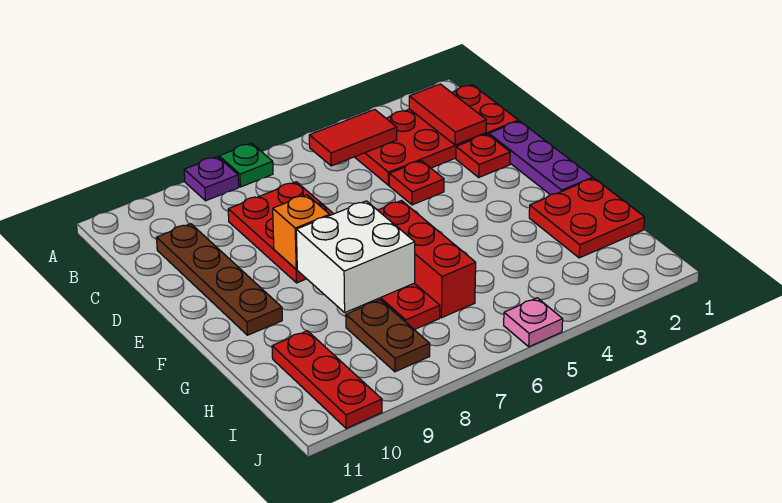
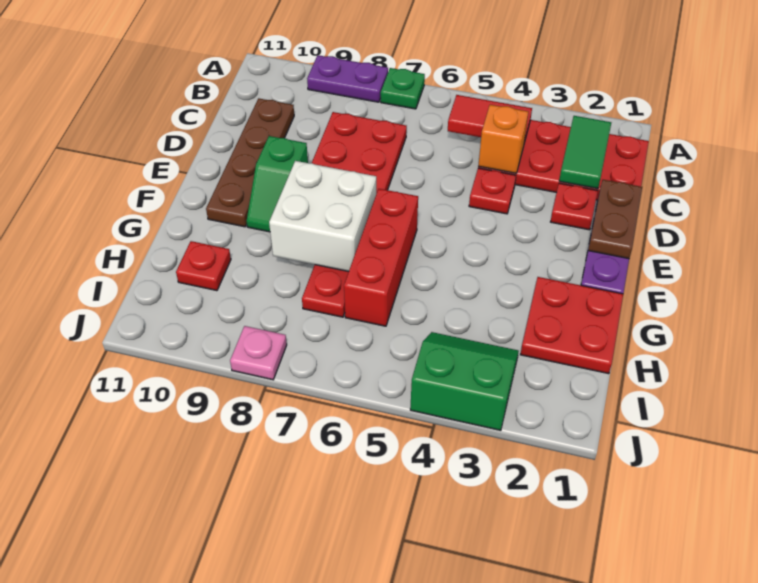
purple plate A8 level 1 -> purple plate A8:A9 level 1
red tile B2:C2 level 2 -> green tile B2:C2 level 2
orange brick E8 level 2 -> orange brick C4 level 2
none -> green slope E9:F9 level 1 top E
brown plate H8:I8 level 1 -> brown plate D1:E1 level 2
red plate H10:J10 level 1 -> red plate H10 level 1
none -> green slope I3:J4 level 1 top J
pink plate J5 level 1 -> pink plate J8 level 1

